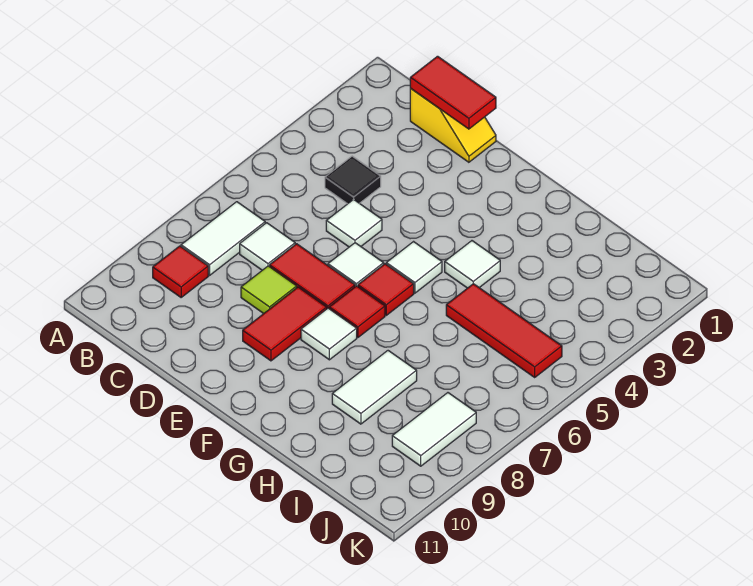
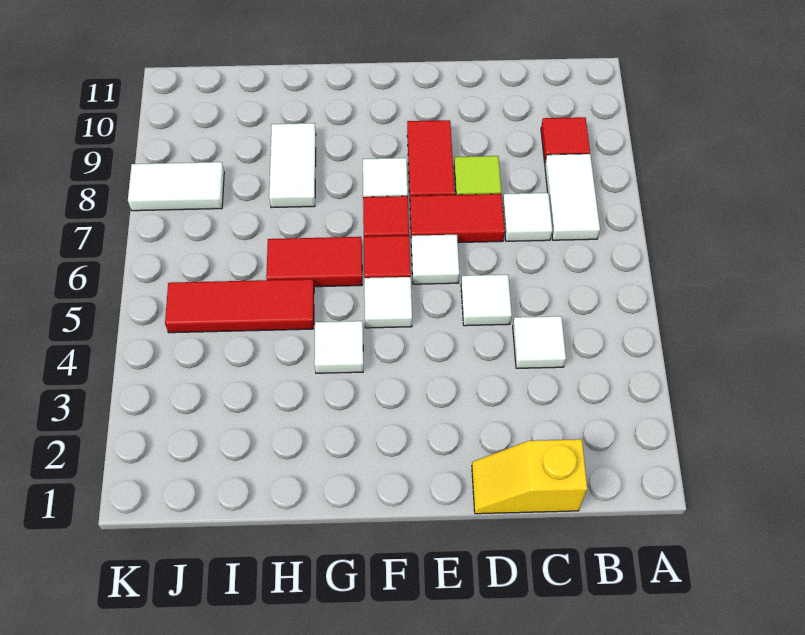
red tile C1:D1 level 2 -> red tile G6:H6 level 1
black tile C4 level 1 -> white tile C4 level 1
white tile J8:J9 level 1 -> white tile J8:K8 level 1

